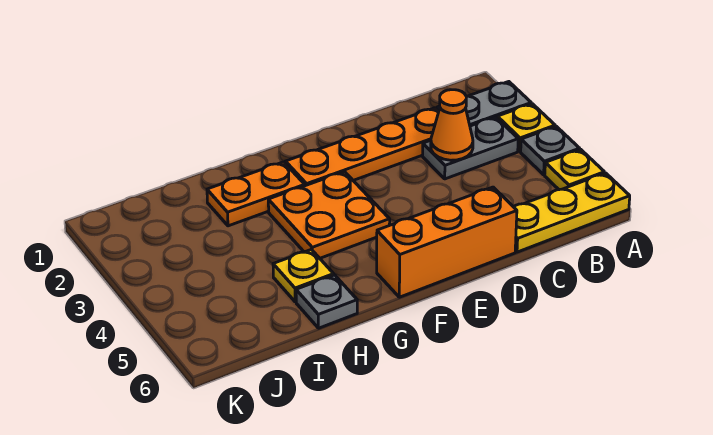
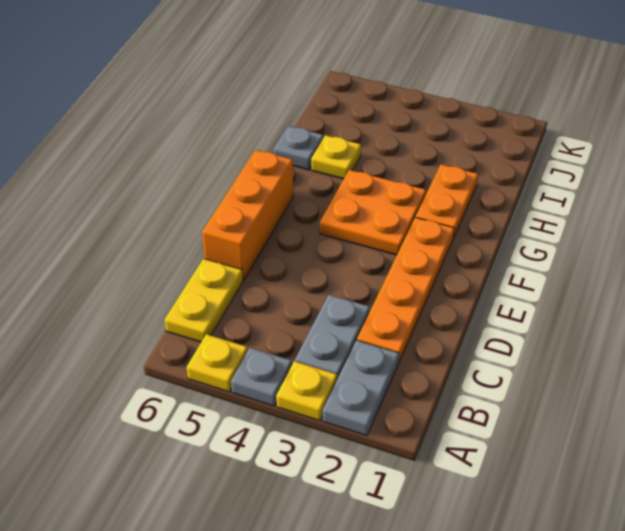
yellow plate A6:C6 level 1 -> yellow plate B6:C6 level 1
orange cone C3 level 2 -> none

